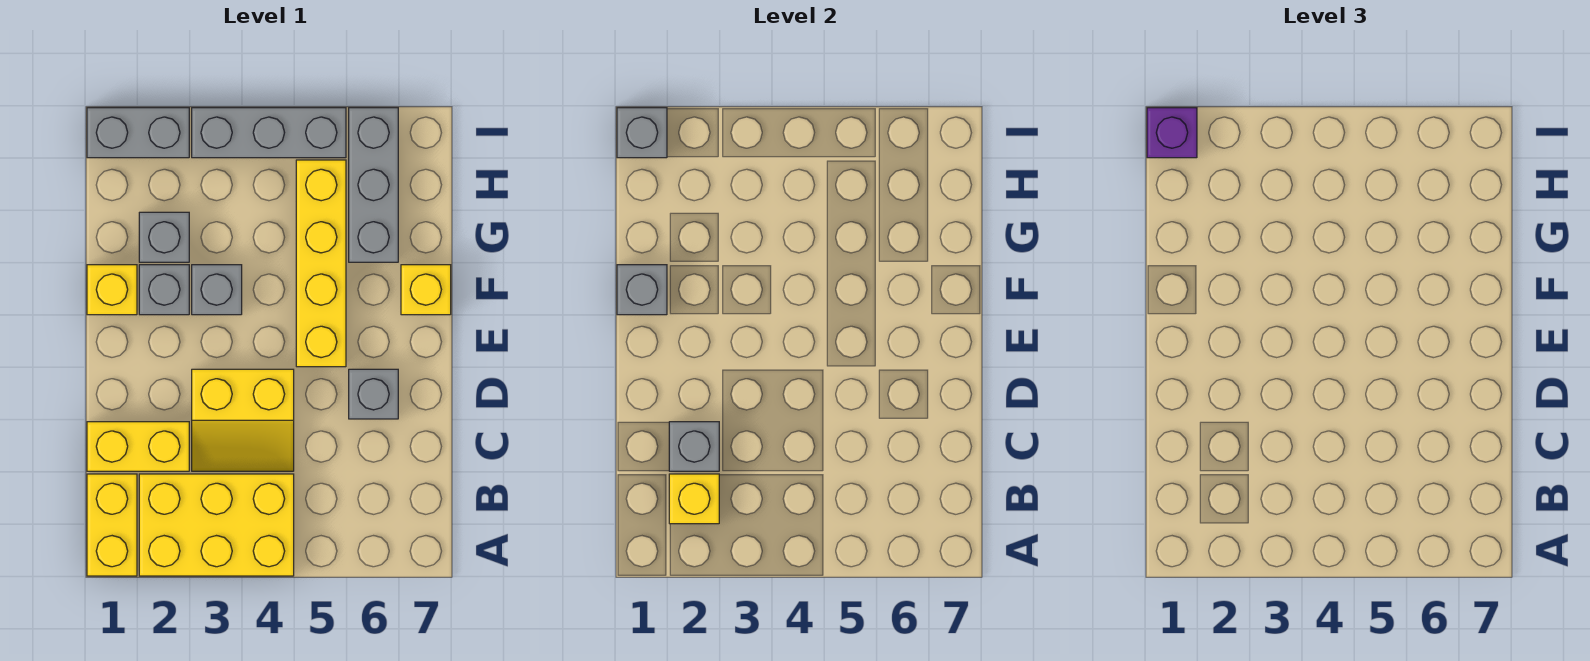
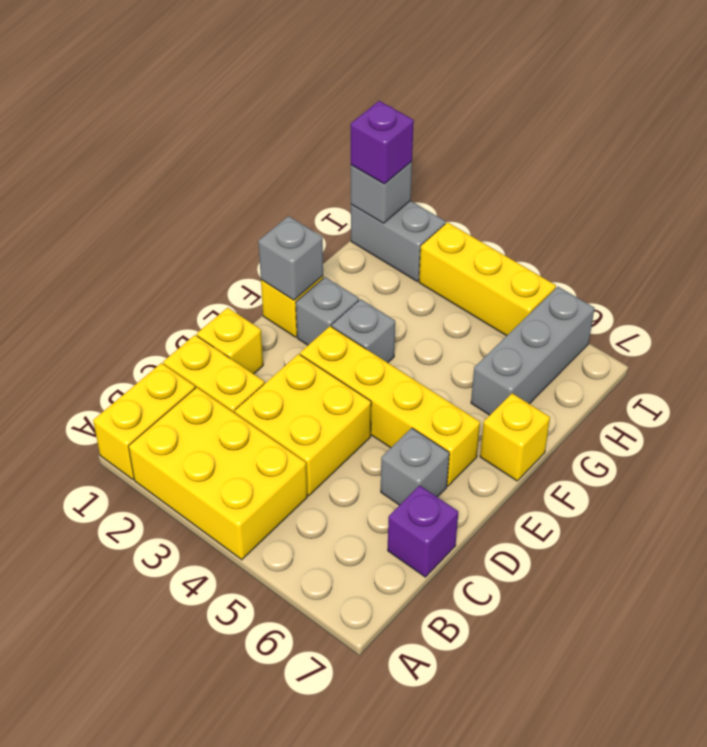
yellow brick B2 level 2 -> yellow brick D1 level 1
grey brick C2 level 2 -> none
yellow slope C3:D4 level 1 top D -> yellow brick C3:D4 level 1
none -> purple brick C7 level 1
yellow brick E5:H5 level 1 -> yellow brick E3:E6 level 1
grey brick G2 level 1 -> none
grey brick I3:I5 level 1 -> yellow brick I3:I5 level 1

